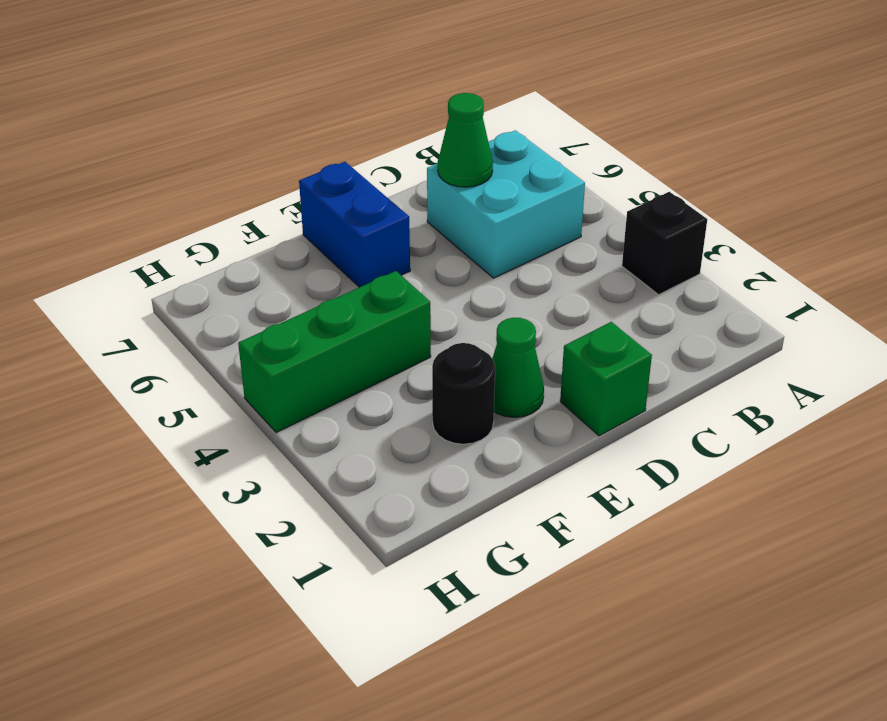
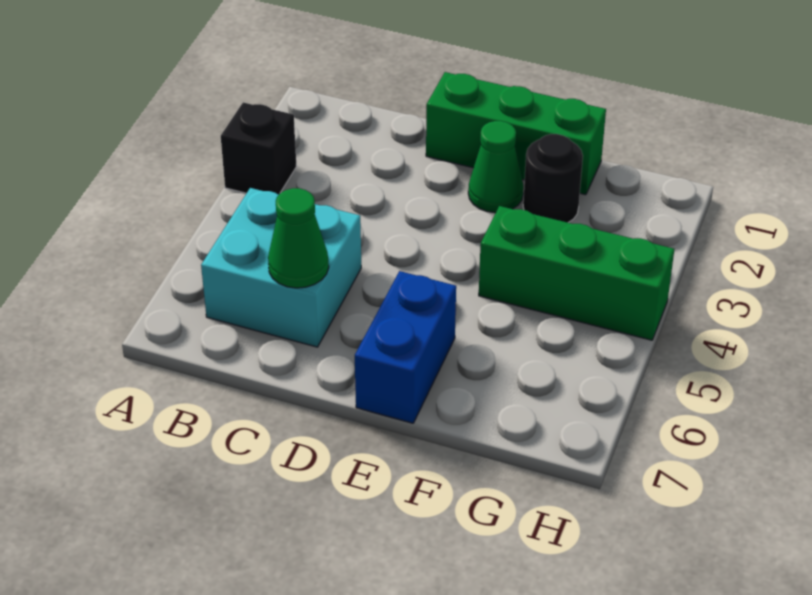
green brick D1 level 1 -> green brick D1:F1 level 1

